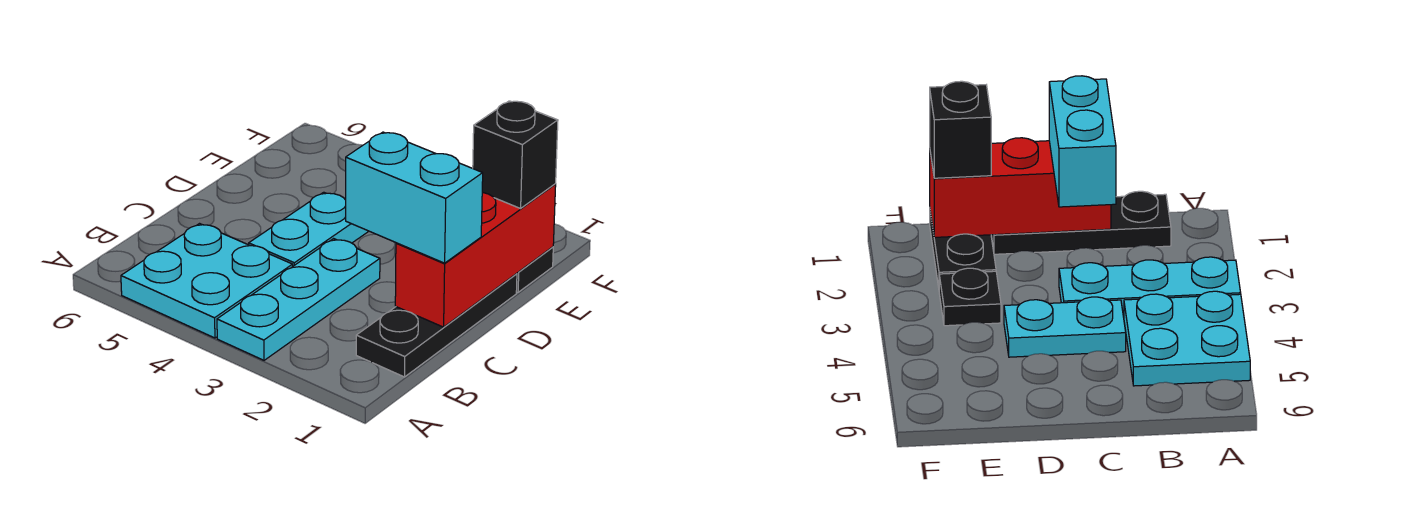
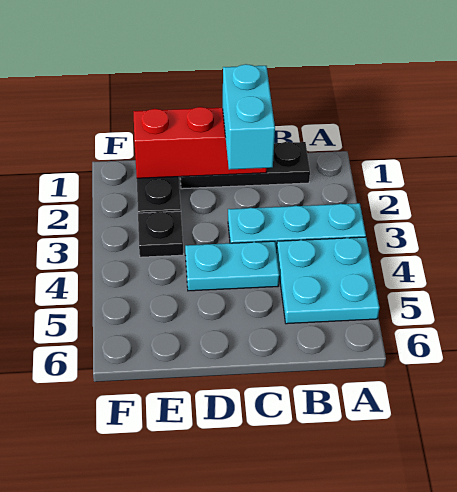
black brick E1 level 3 -> none

